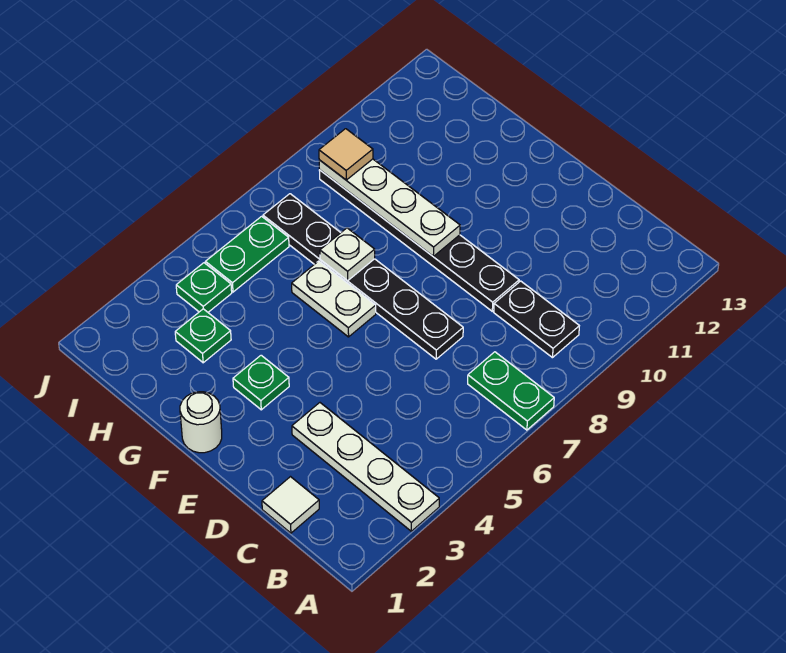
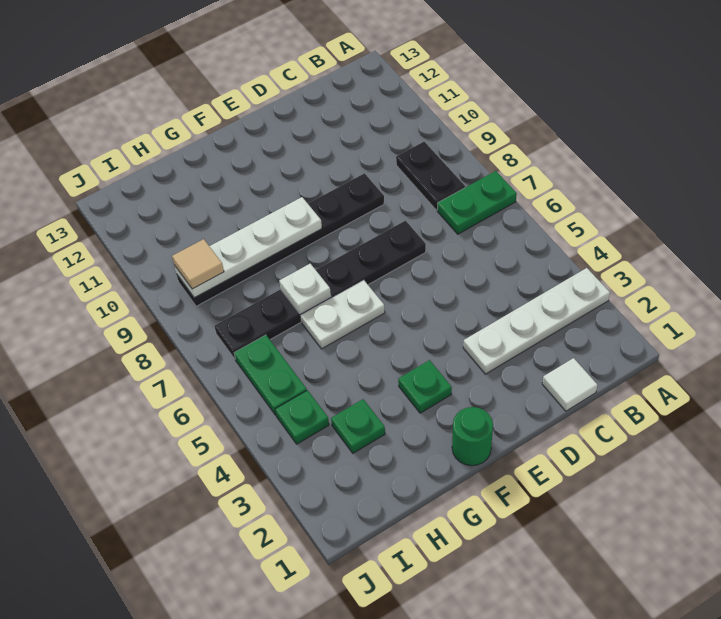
black plate B9:C9 level 1 -> black plate B8:B9 level 1
white round brick F1 level 1 -> green round brick F1 level 1

